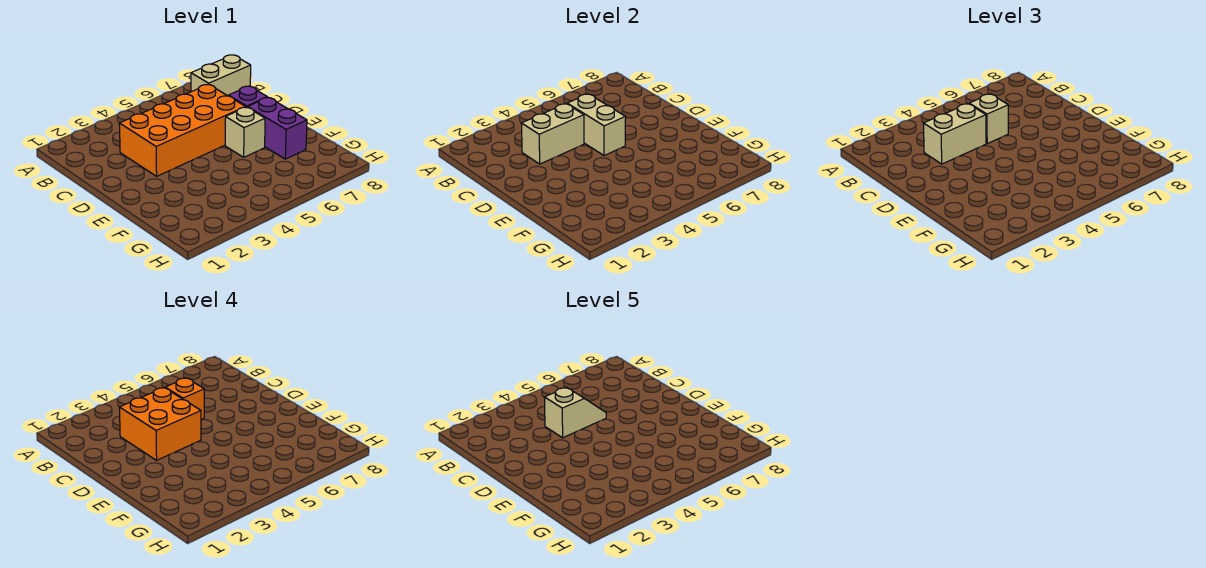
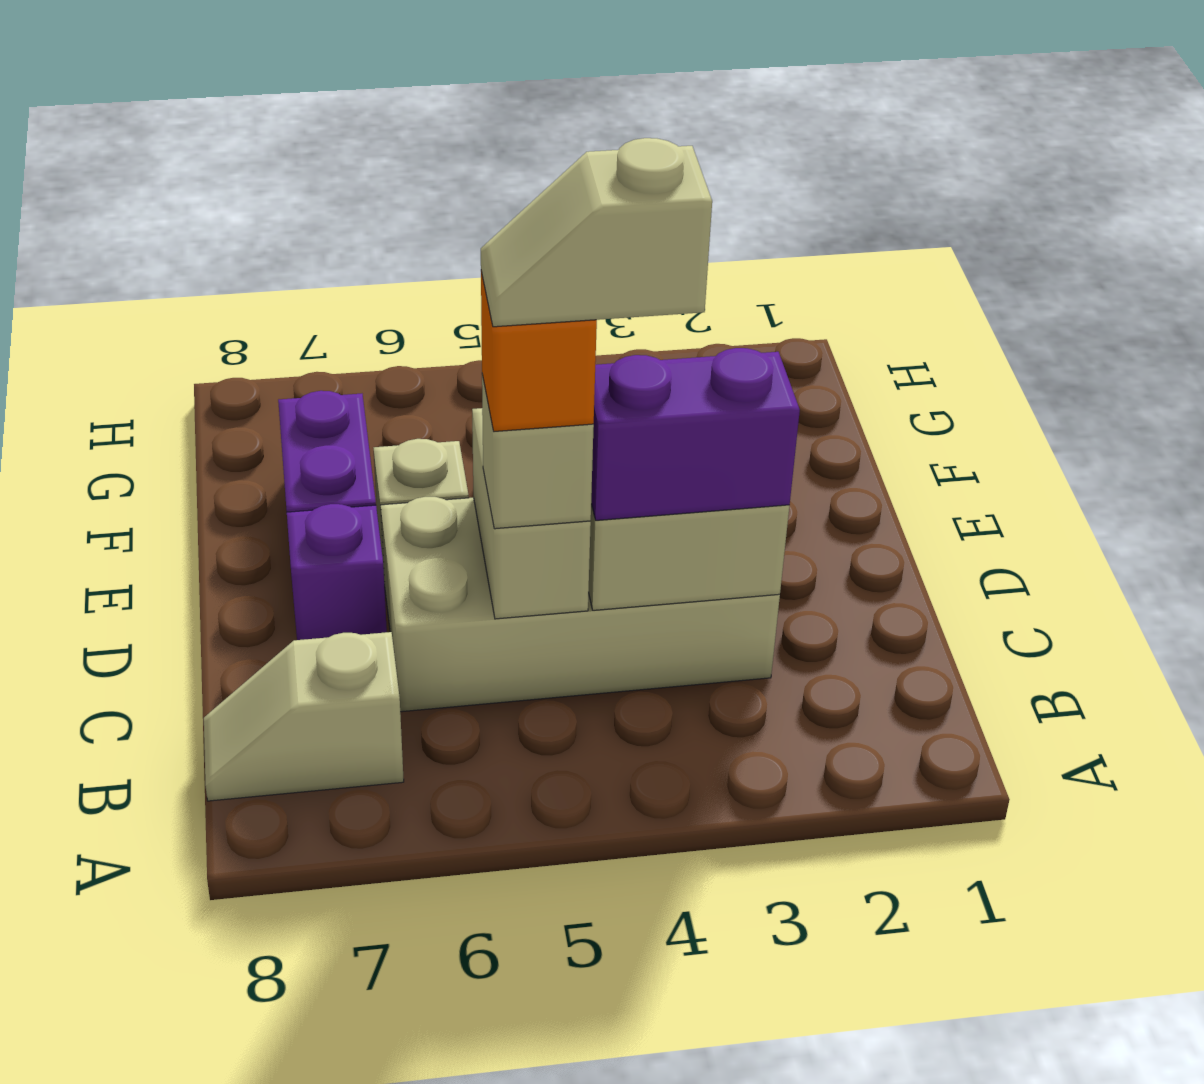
tan brick B7:B8 level 1 -> tan slope B7:B8 level 1 top 7
orange brick C3:D6 level 1 -> tan brick C3:D6 level 1
tan brick C3:C4 level 3 -> purple brick C3:C4 level 3
orange brick C3:D4 level 4 -> none

